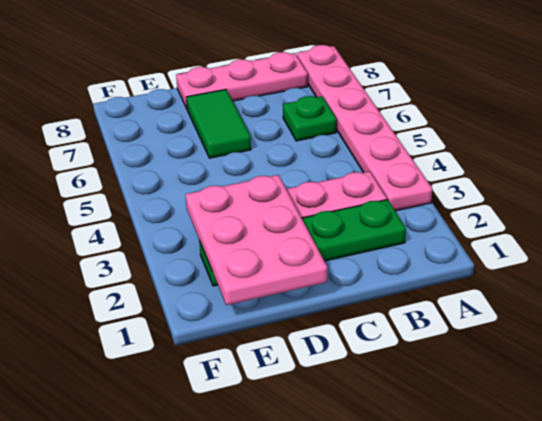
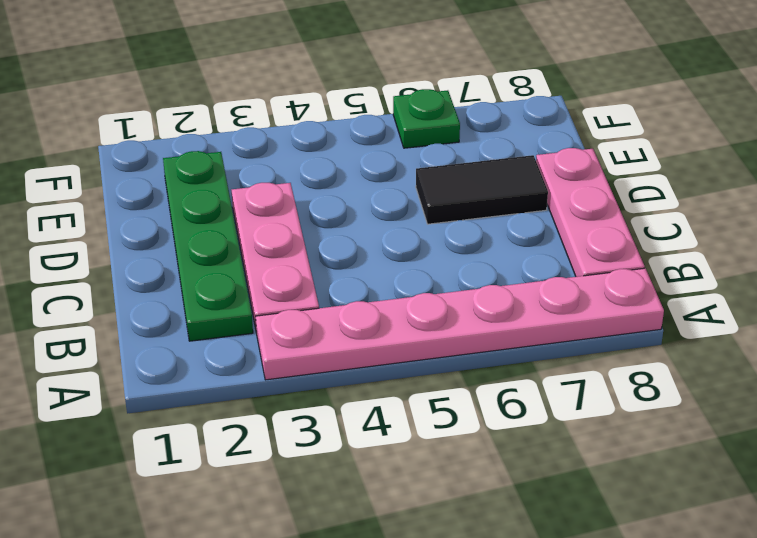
green plate B6 level 1 -> green plate F6 level 1
pink plate D1:E3 level 2 -> none
green tile D6:D7 level 1 -> black tile D6:D7 level 1

